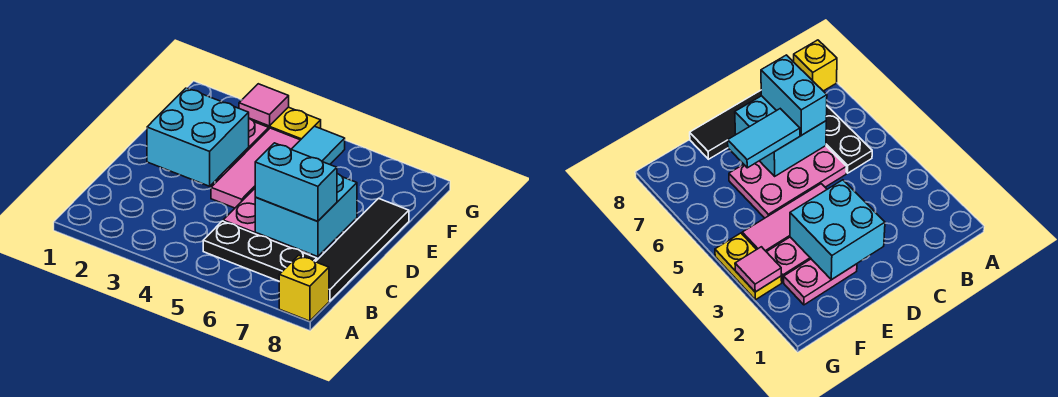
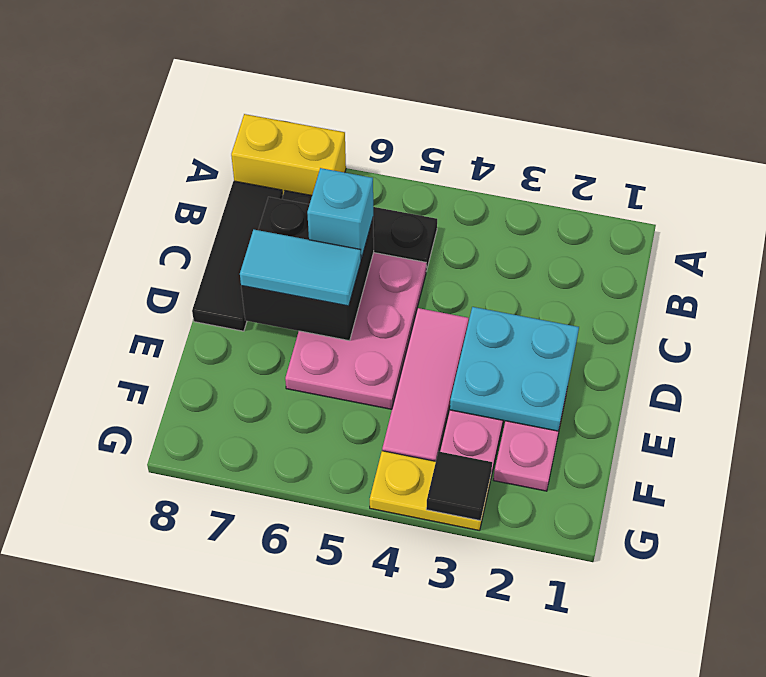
yellow brick A8 level 1 -> yellow brick A7:A8 level 1
black tile B8:E8 level 1 -> black tile B8:D8 level 1
cyan brick C6:D7 level 2 -> black brick C6:D7 level 2
cyan brick C6:C7 level 3 -> cyan brick C6 level 3
cyan brick D2:E3 level 2 -> cyan plate D2:E3 level 2
cyan tile D6:E6 level 3 -> cyan tile D6:D7 level 3
pink tile G3 level 2 -> black tile G3 level 2

